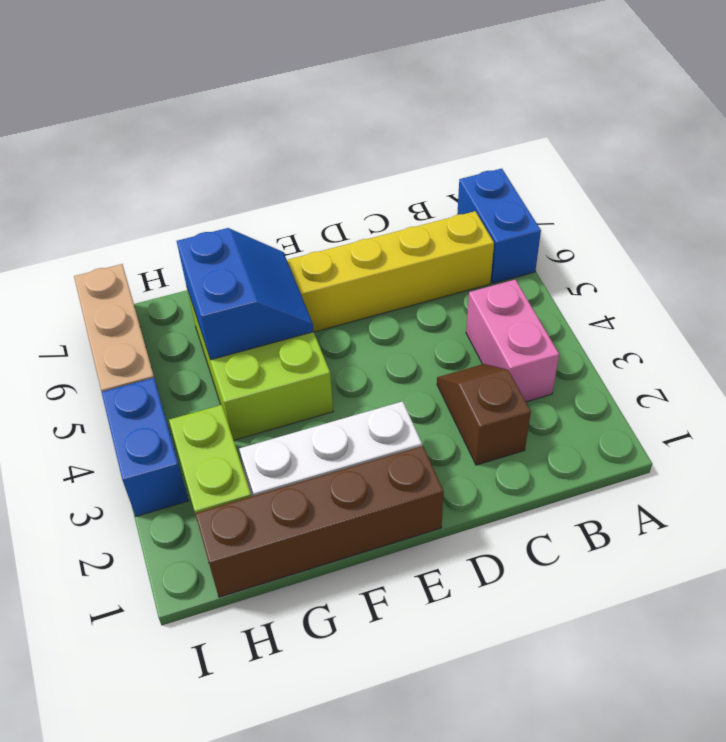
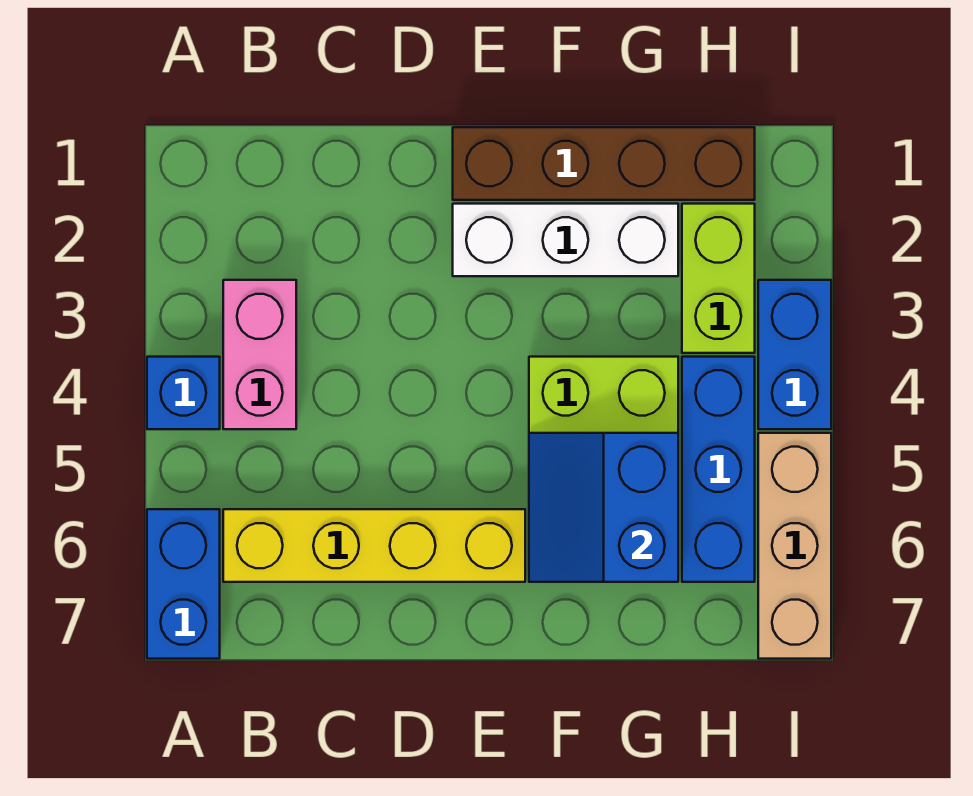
none -> blue brick A4 level 1
brown slope C2:C3 level 1 top 2 -> none
none -> blue brick H4:H6 level 1

